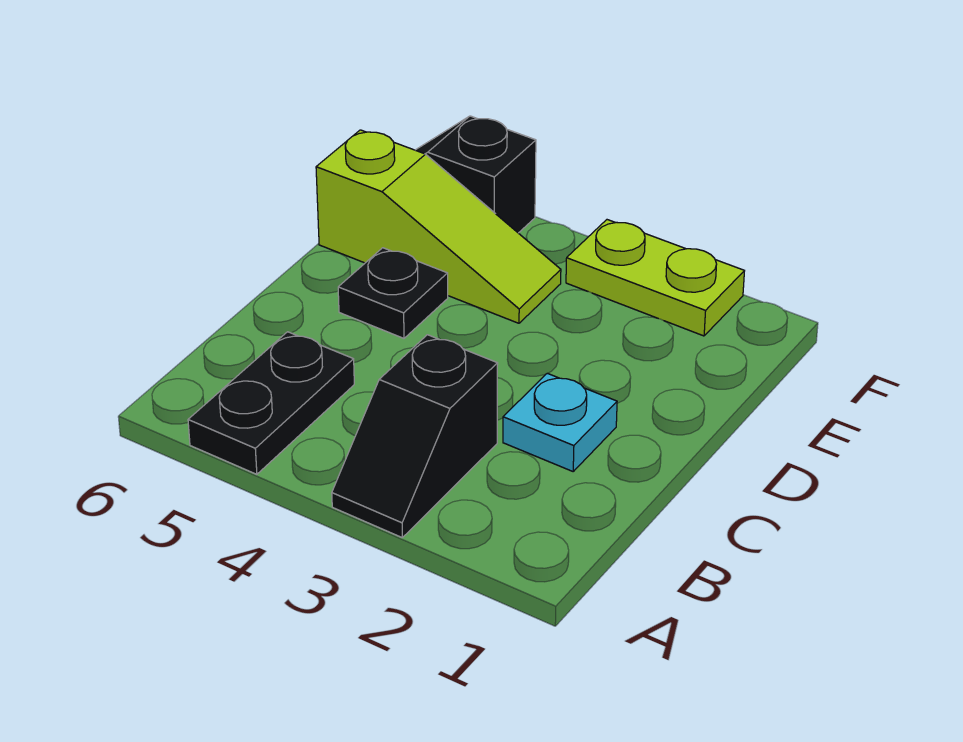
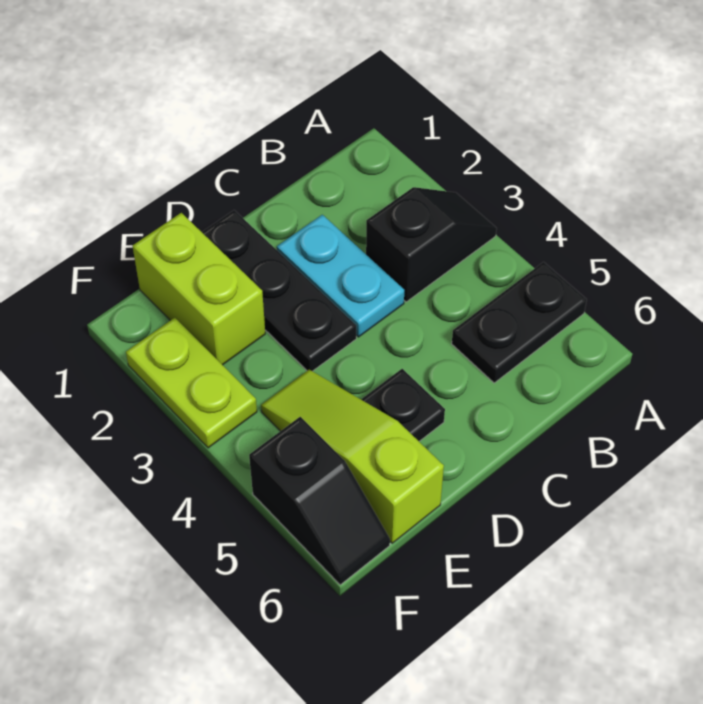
cyan plate C2 level 1 -> cyan plate C2:C3 level 1
none -> black plate D1:D3 level 1
none -> lime brick E1:E2 level 1

